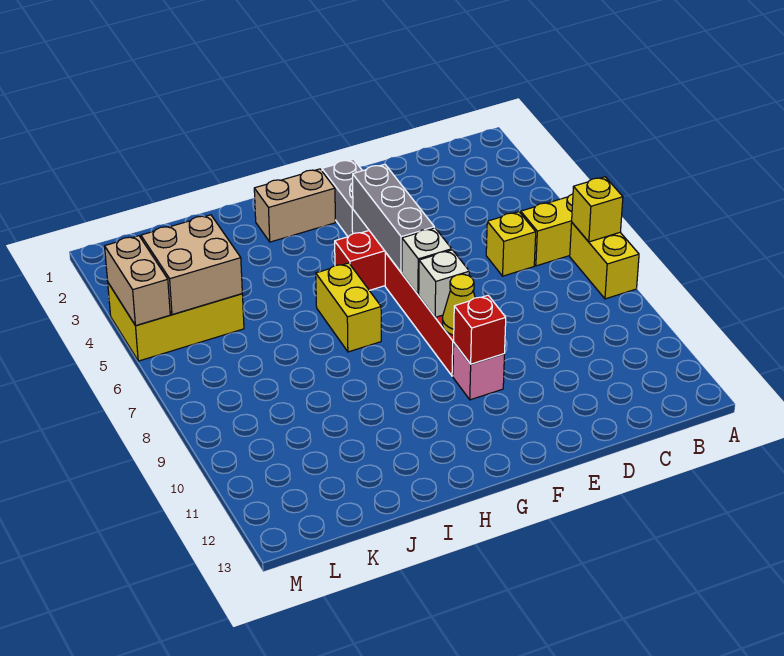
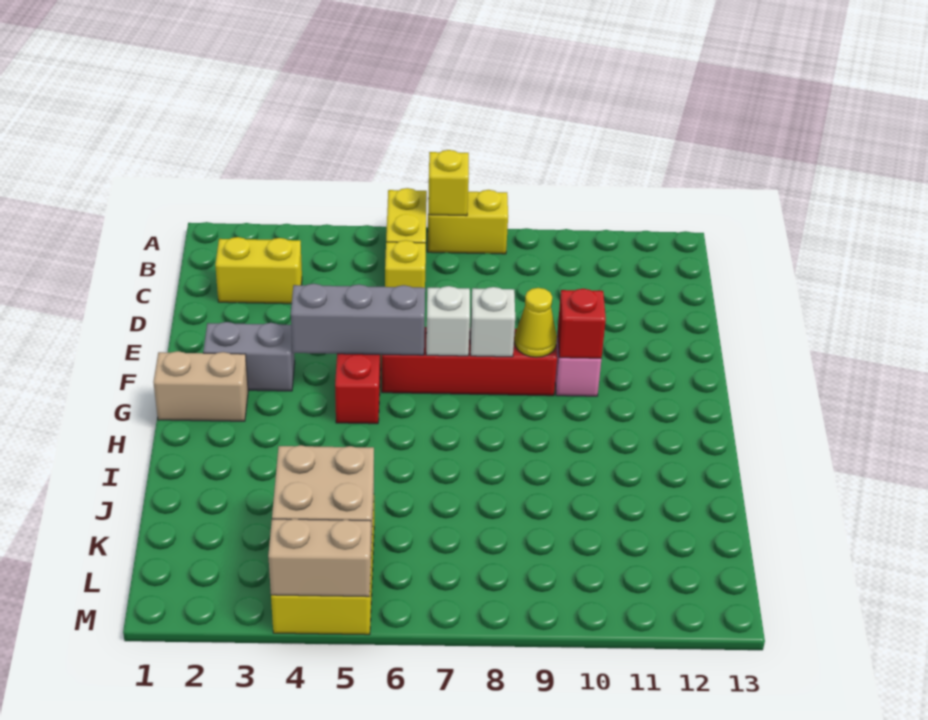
tan brick G2:H2 level 1 -> tan brick G1:G2 level 1
yellow brick H6:H7 level 1 -> yellow brick C2:C3 level 1

